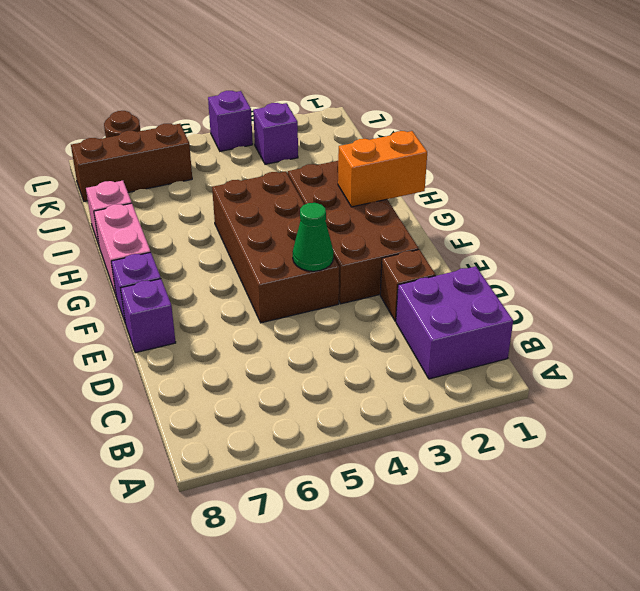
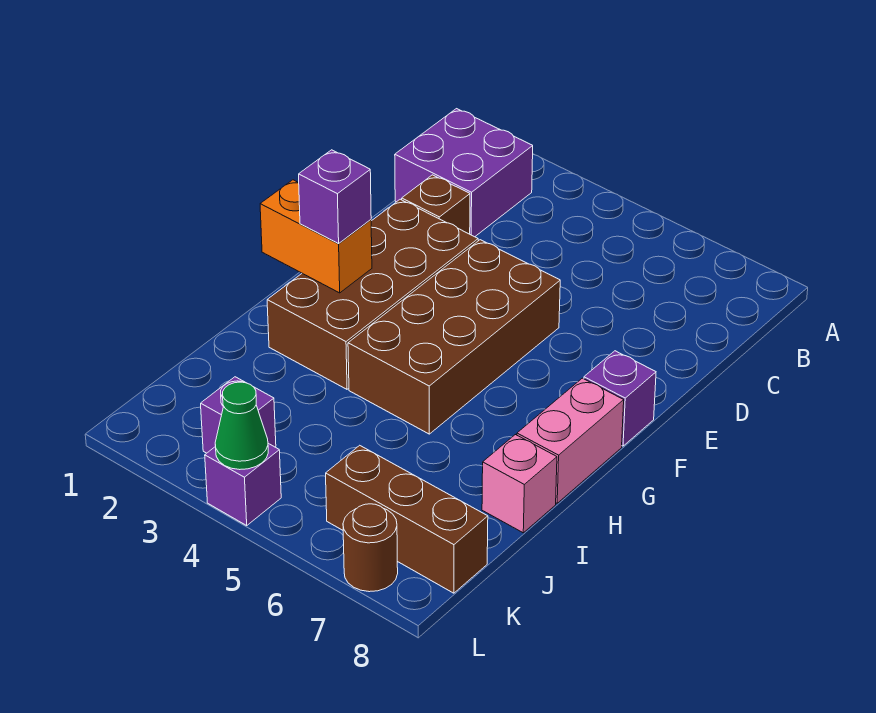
green cone E4 level 2 -> green cone L4 level 2
purple brick E8 level 1 -> purple brick G2 level 3

